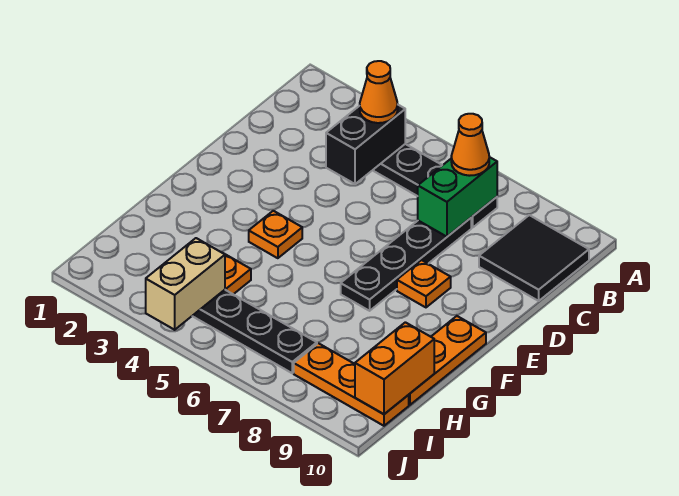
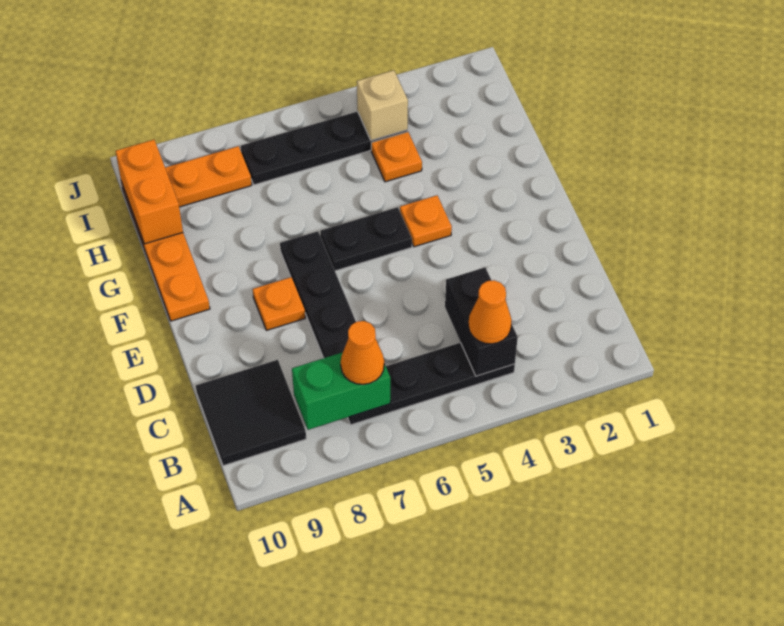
green brick B7:C7 level 2 -> green brick B7:B8 level 2
none -> black plate F5:F6 level 1
tan brick I4:J4 level 2 -> tan brick I4 level 2

